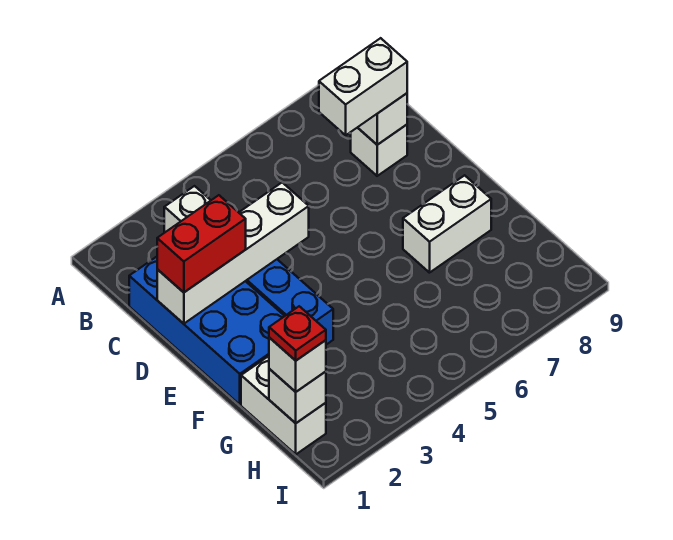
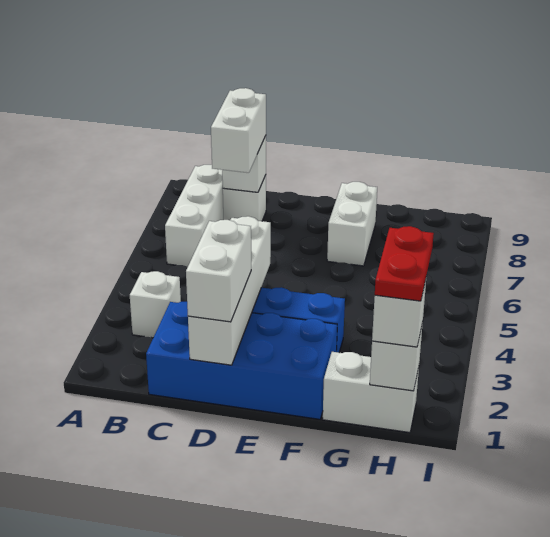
none -> white brick B6:B8 level 1
red brick D1:D2 level 3 -> white brick D1:D2 level 3
red plate H1 level 4 -> red plate H1:H2 level 4

